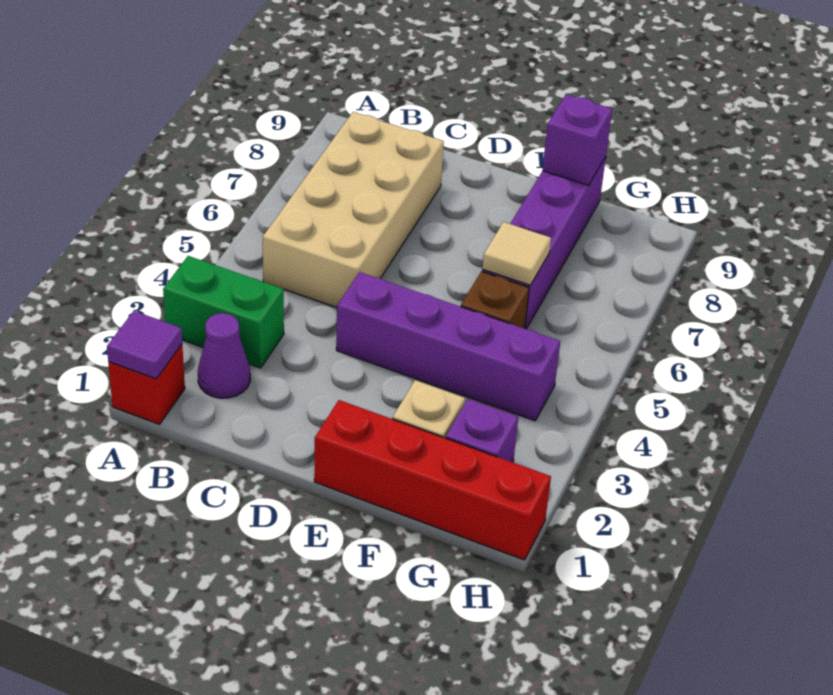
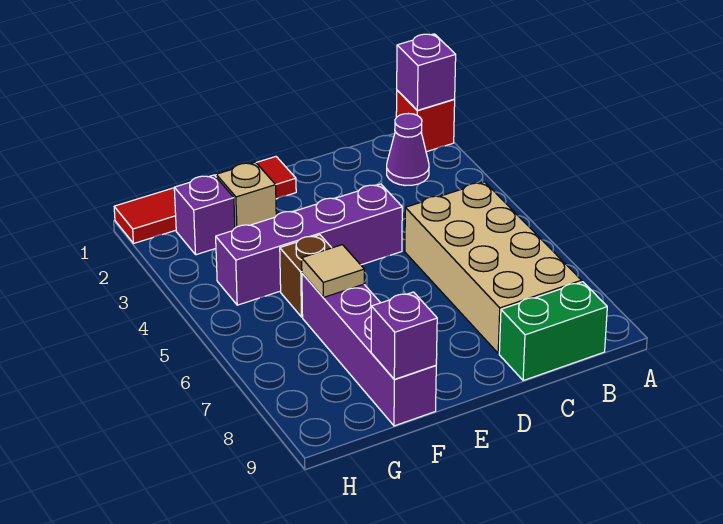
purple tile A1 level 2 -> purple brick A1 level 2
green brick A3:B3 level 1 -> green brick B9:C9 level 1
red brick E1:H1 level 1 -> red tile E1:H1 level 1

